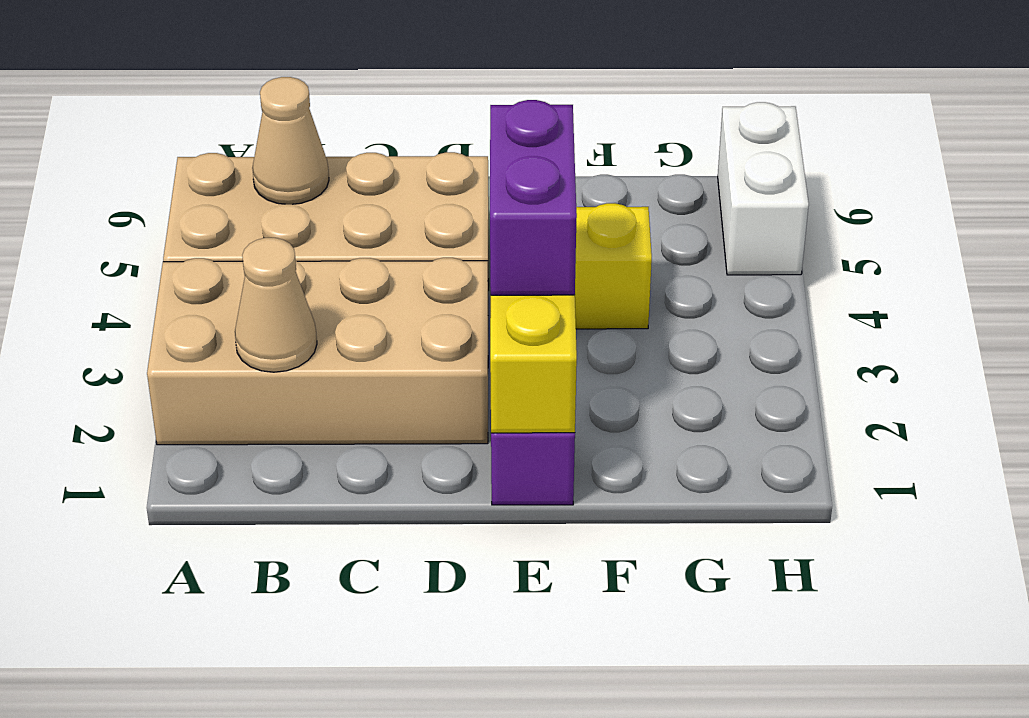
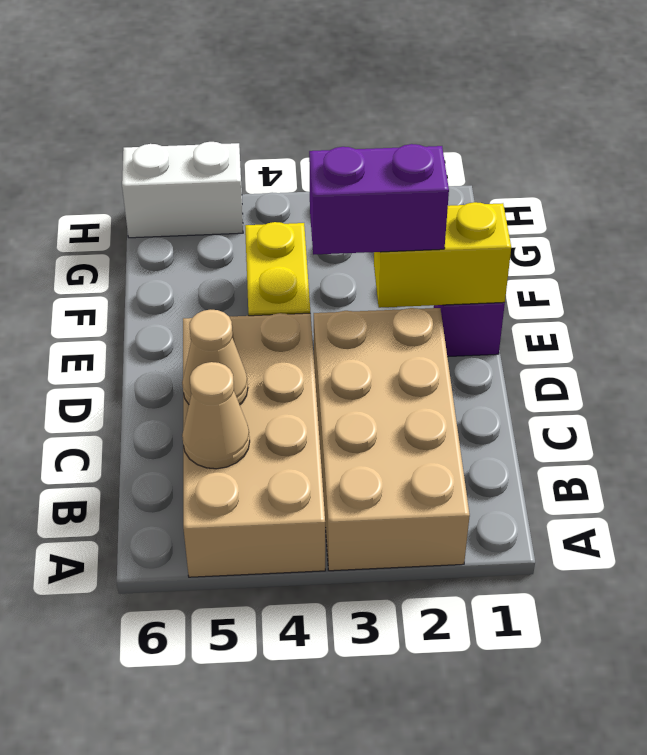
tan cone B2 level 2 -> tan cone C5 level 2

